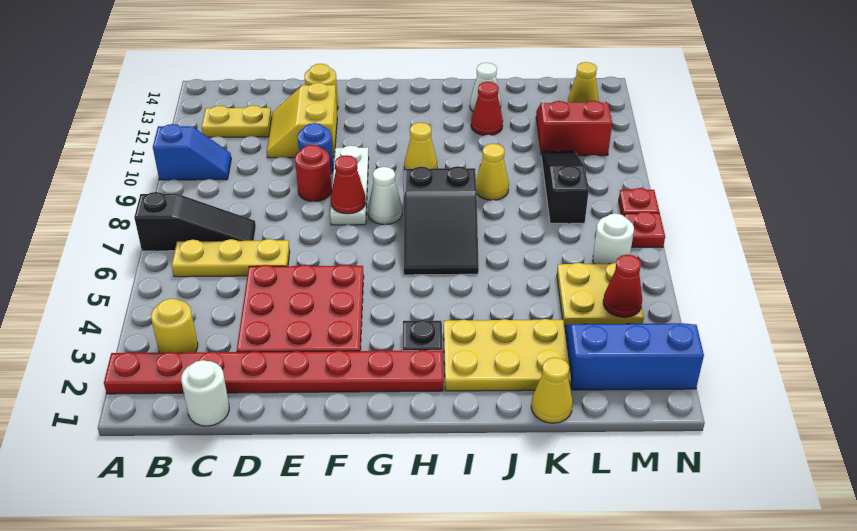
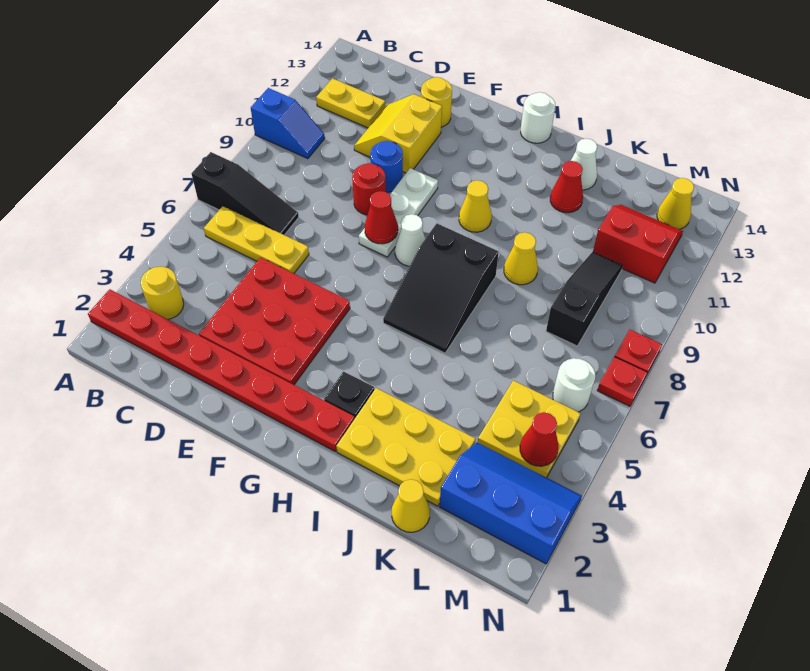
white round brick C1 level 1 -> white round brick H14 level 1

